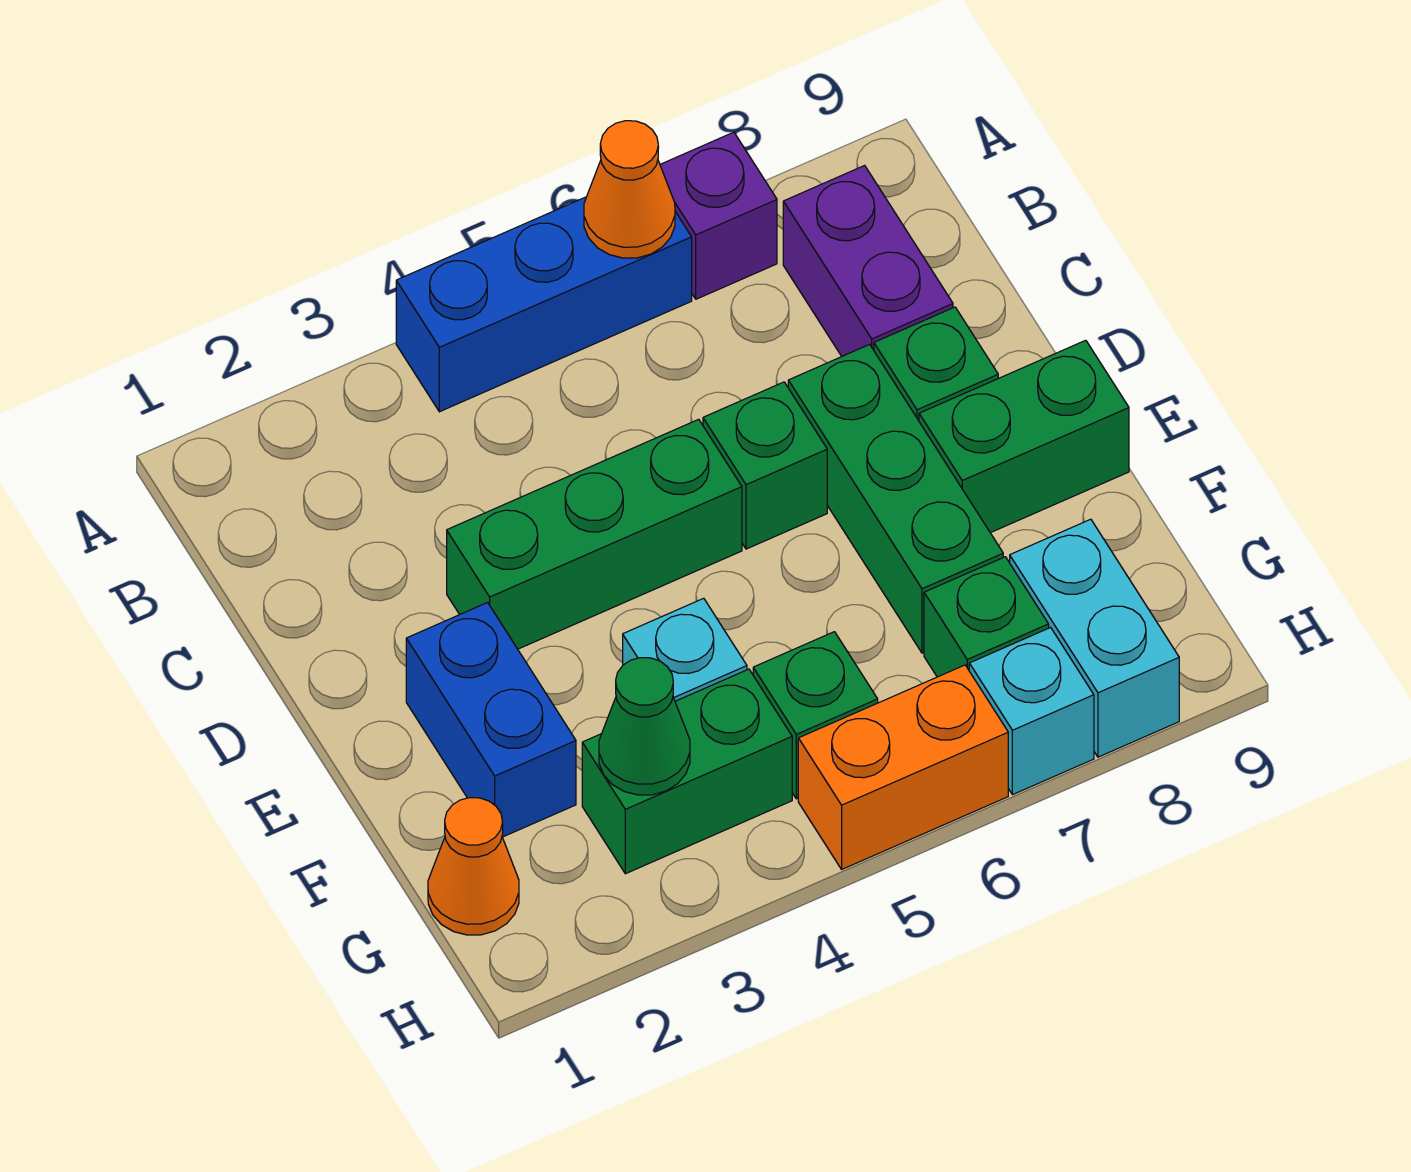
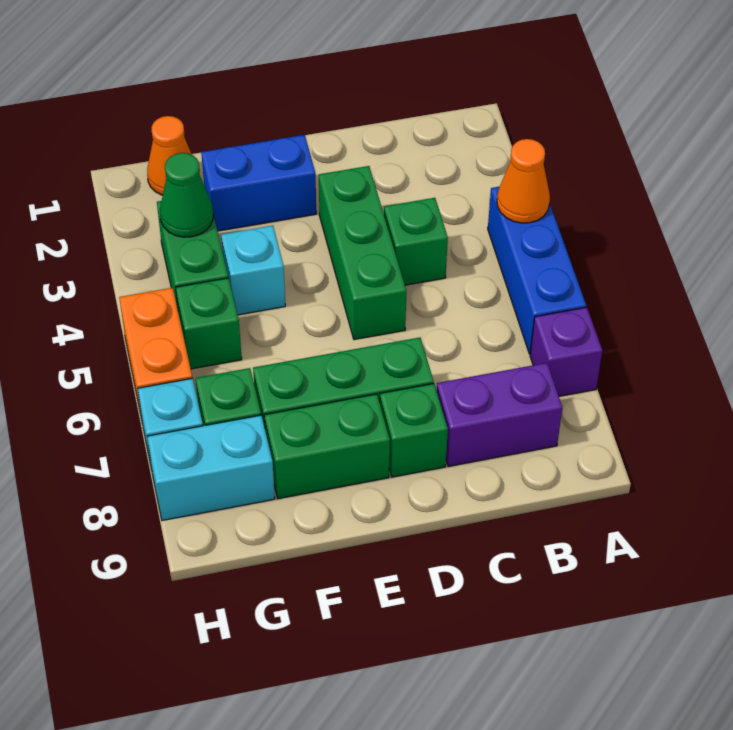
orange cone A6 level 2 -> orange cone A4 level 2
green brick D6 level 1 -> green brick C4 level 1
green brick E8:E9 level 1 -> green brick E8:F8 level 1

